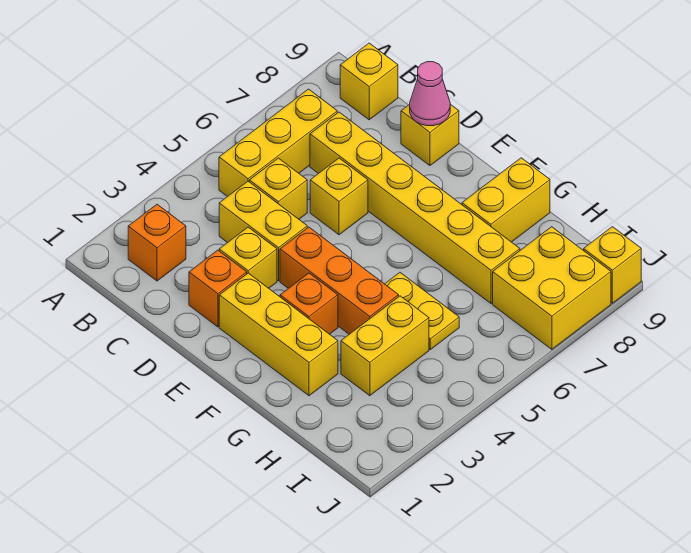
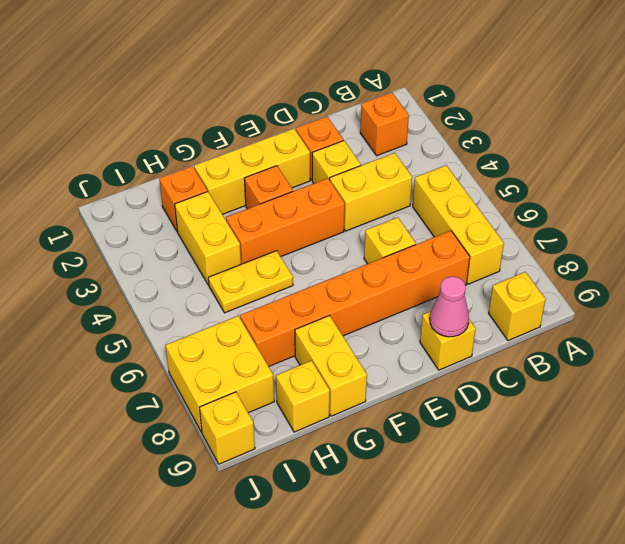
yellow brick C5 level 1 -> yellow brick H9 level 1
yellow brick C7:H7 level 1 -> orange brick C7:H7 level 1
none -> orange brick H2 level 1

